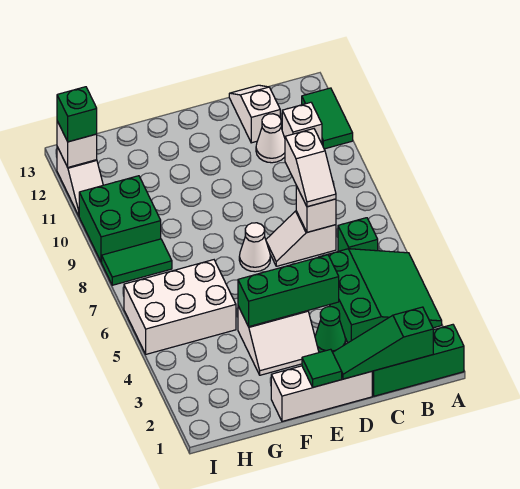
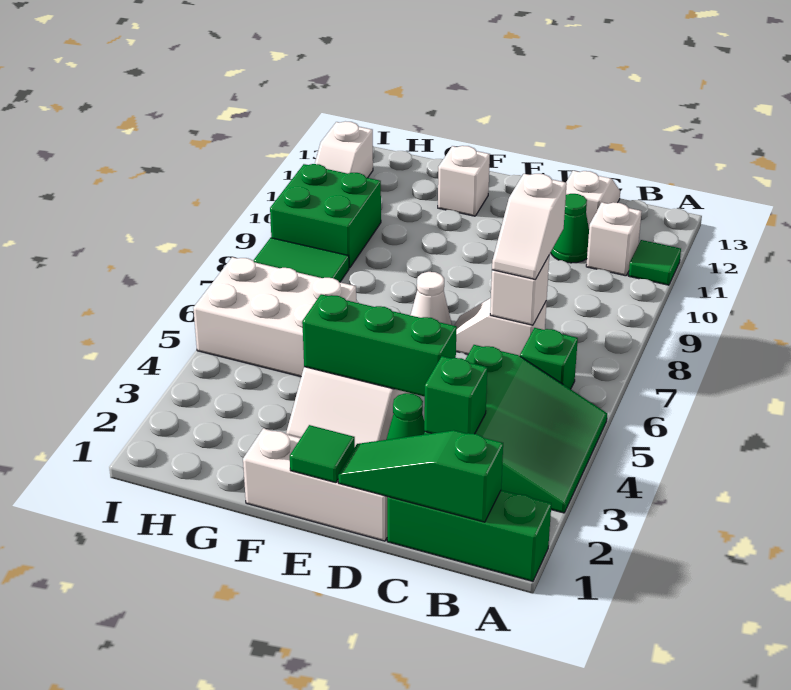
green tile A11:A12 level 1 -> green tile A11 level 1
white cone C11 level 1 -> green cone C11 level 1
white brick I12 level 2 -> white brick F12 level 1
green brick I12 level 3 -> green brick C3 level 2

